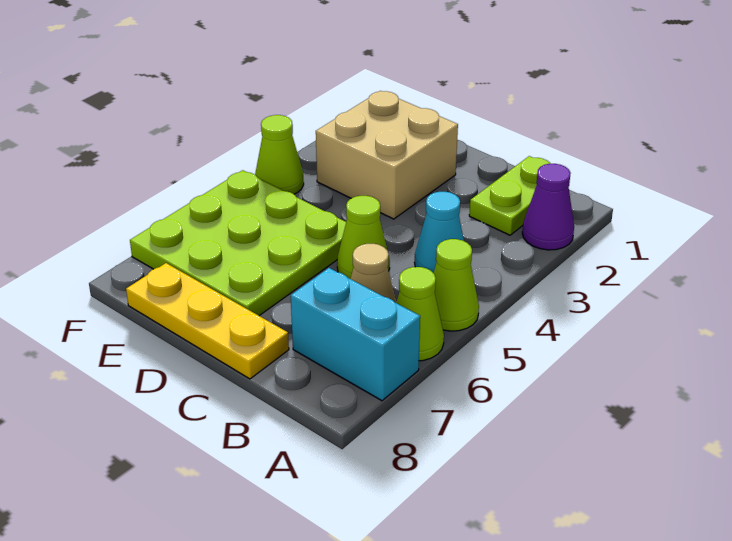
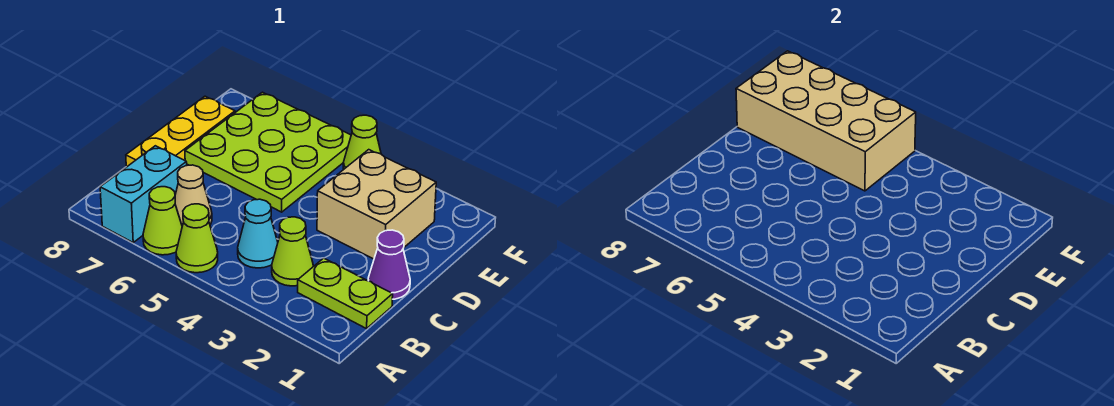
purple cone A2 level 1 -> purple cone C1 level 1
lime cone C5 level 1 -> lime cone B3 level 1
none -> tan brick E5:F8 level 2

